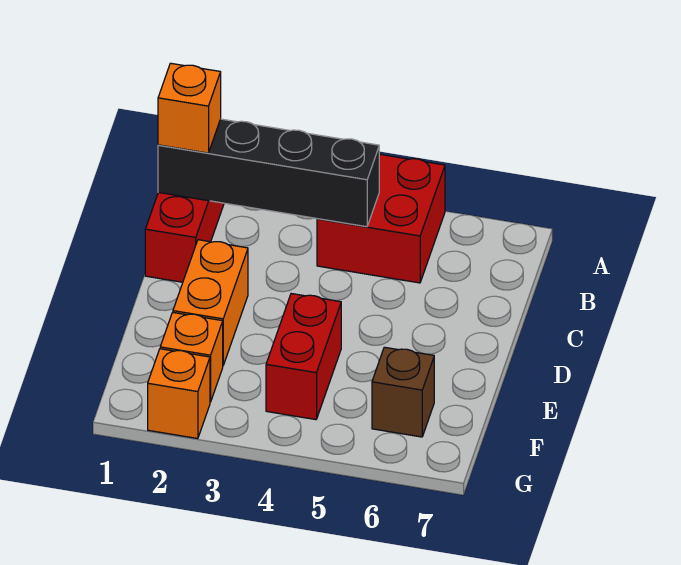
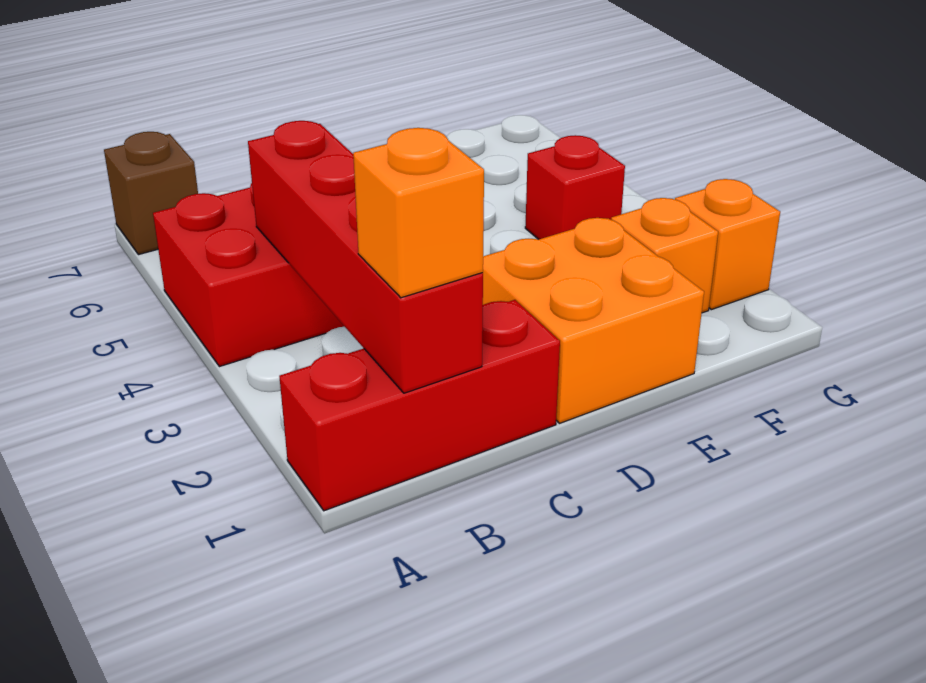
black brick B1:B4 level 2 -> red brick B1:B4 level 2
orange brick D2:E2 level 1 -> orange brick D1:E2 level 1
red brick E4:F4 level 1 -> red brick F4 level 1
brown brick F6 level 1 -> brown brick A7 level 1

